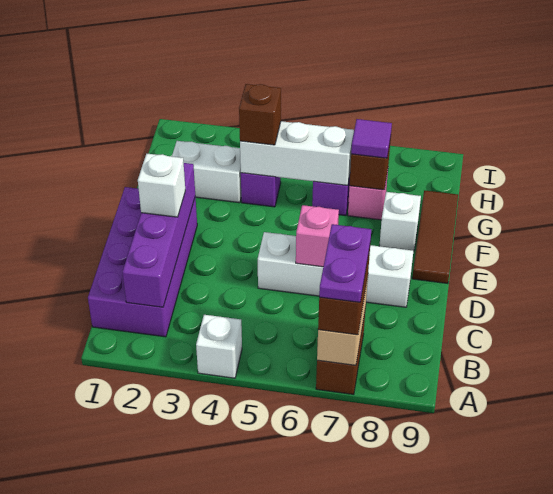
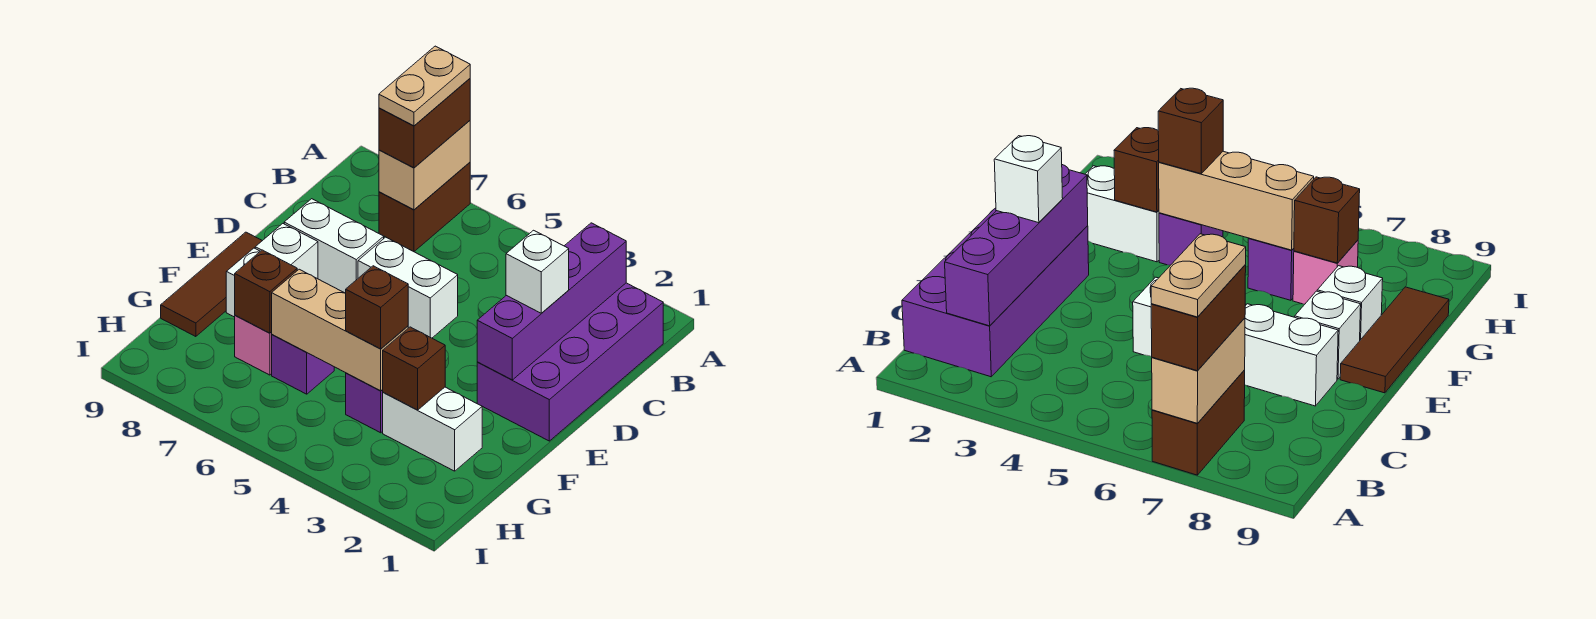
white brick A4 level 1 -> white brick E8 level 1
purple plate A7:B7 level 4 -> tan plate A7:B7 level 4
pink brick D6 level 2 -> none
none -> brown brick G3 level 2
white brick G4:G6 level 2 -> tan brick G4:G6 level 2
purple tile G7 level 3 -> none

